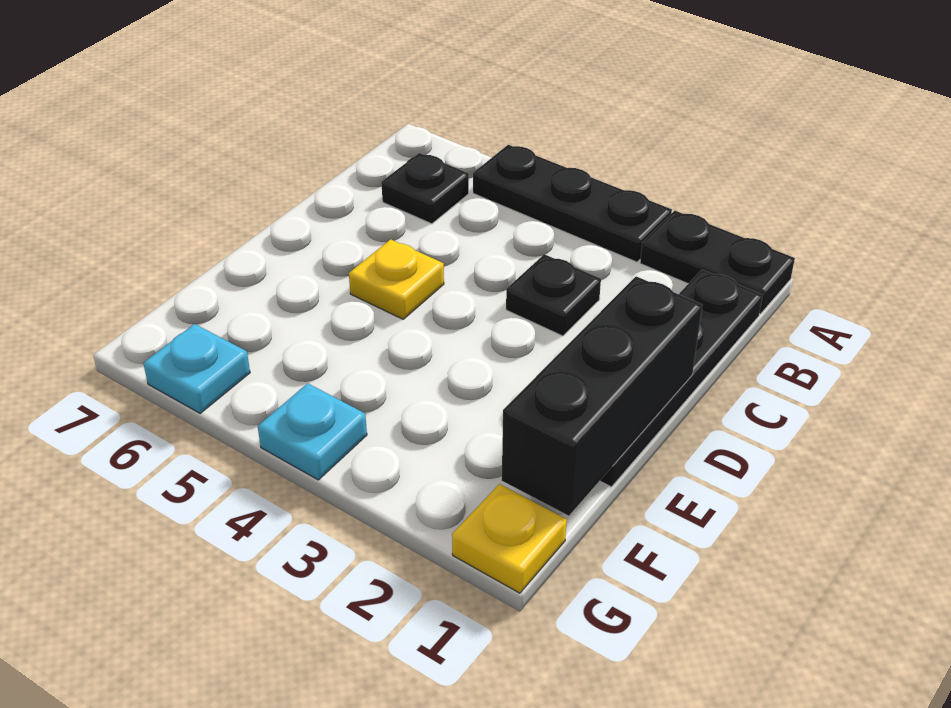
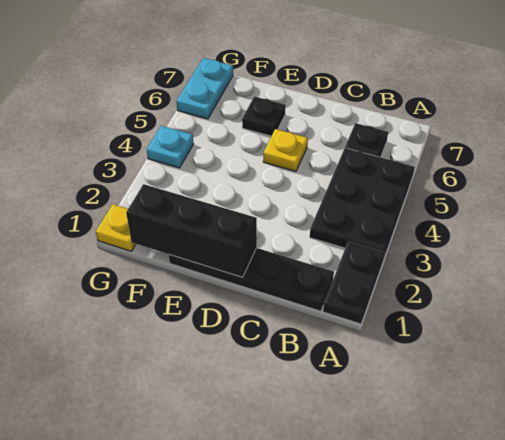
black plate A3:A5 level 1 -> black plate A3:B5 level 1
black plate C3 level 1 -> black plate E6 level 1
cyan plate G6 level 1 -> cyan plate G6:G7 level 1

